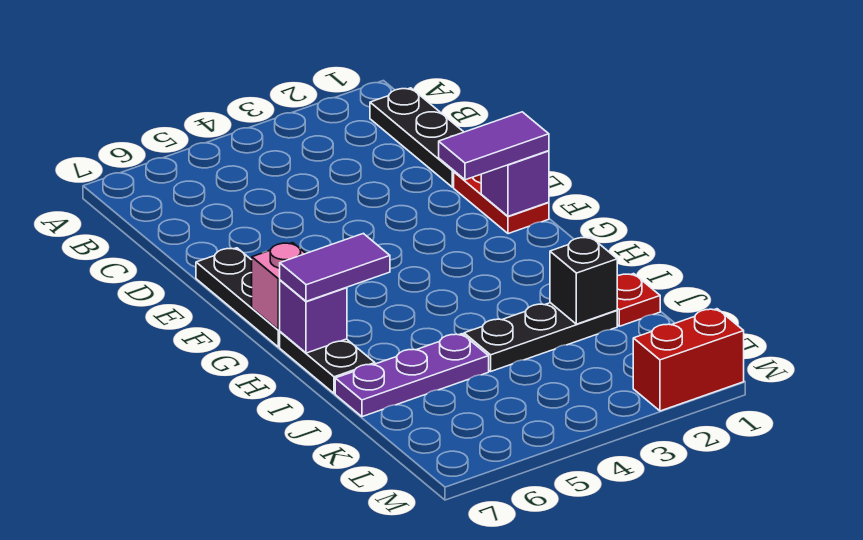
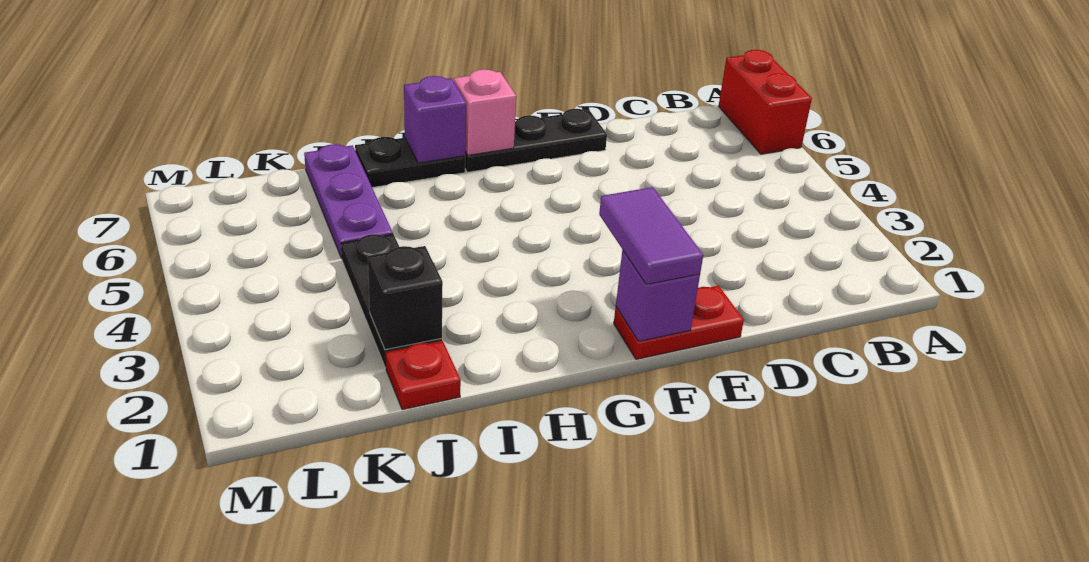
black plate B1:D1 level 1 -> none
purple tile H6:H7 level 3 -> none
red brick M1:M2 level 1 -> red brick A6:A7 level 1

